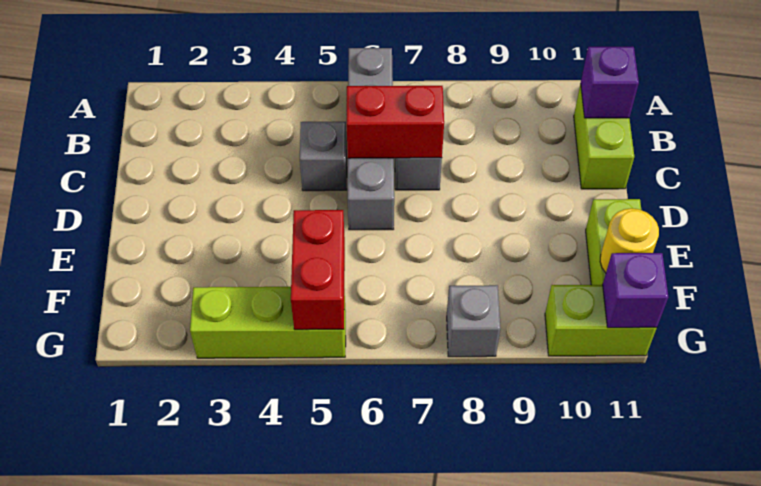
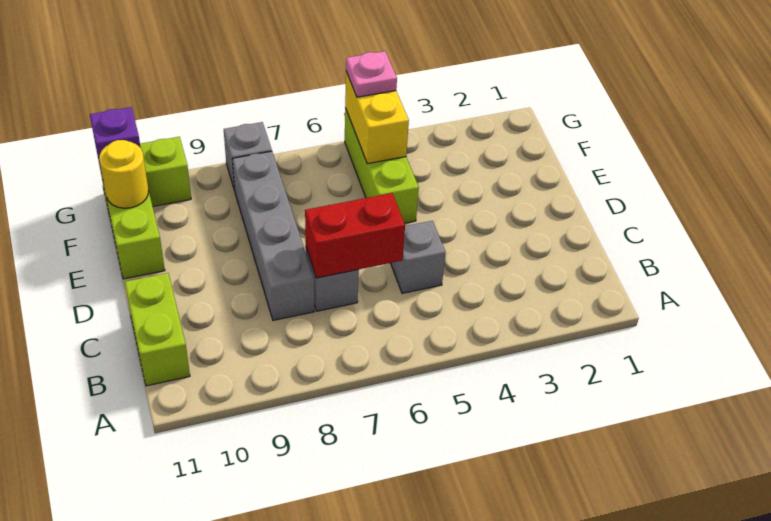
grey brick A6:D6 level 1 -> grey brick C8:F8 level 1
purple brick B11 level 2 -> none
red brick F5:G5 level 2 -> yellow brick F5:G5 level 2
lime brick G3:G5 level 1 -> lime brick E5:G5 level 1
none -> pink plate G5 level 3

